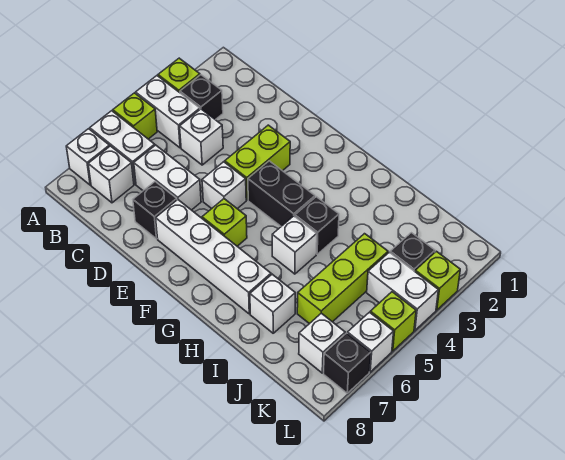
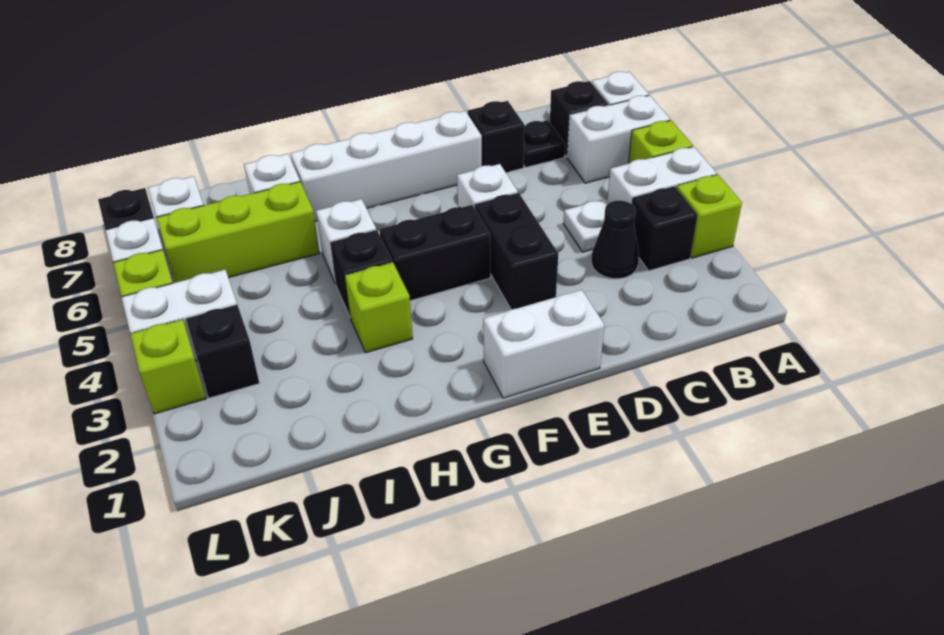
white brick B7 level 1 -> black brick B7 level 1
none -> black cone C3 level 1
white brick C4 level 1 -> white plate C4 level 1
white brick C6:D6 level 1 -> white brick E1:F1 level 1
none -> black plate C7 level 1
lime brick E3:E4 level 1 -> black brick E3:E4 level 1
lime brick F6 level 1 -> lime brick H3 level 1
lime brick J4:J6 level 1 -> lime brick I6:K6 level 1

